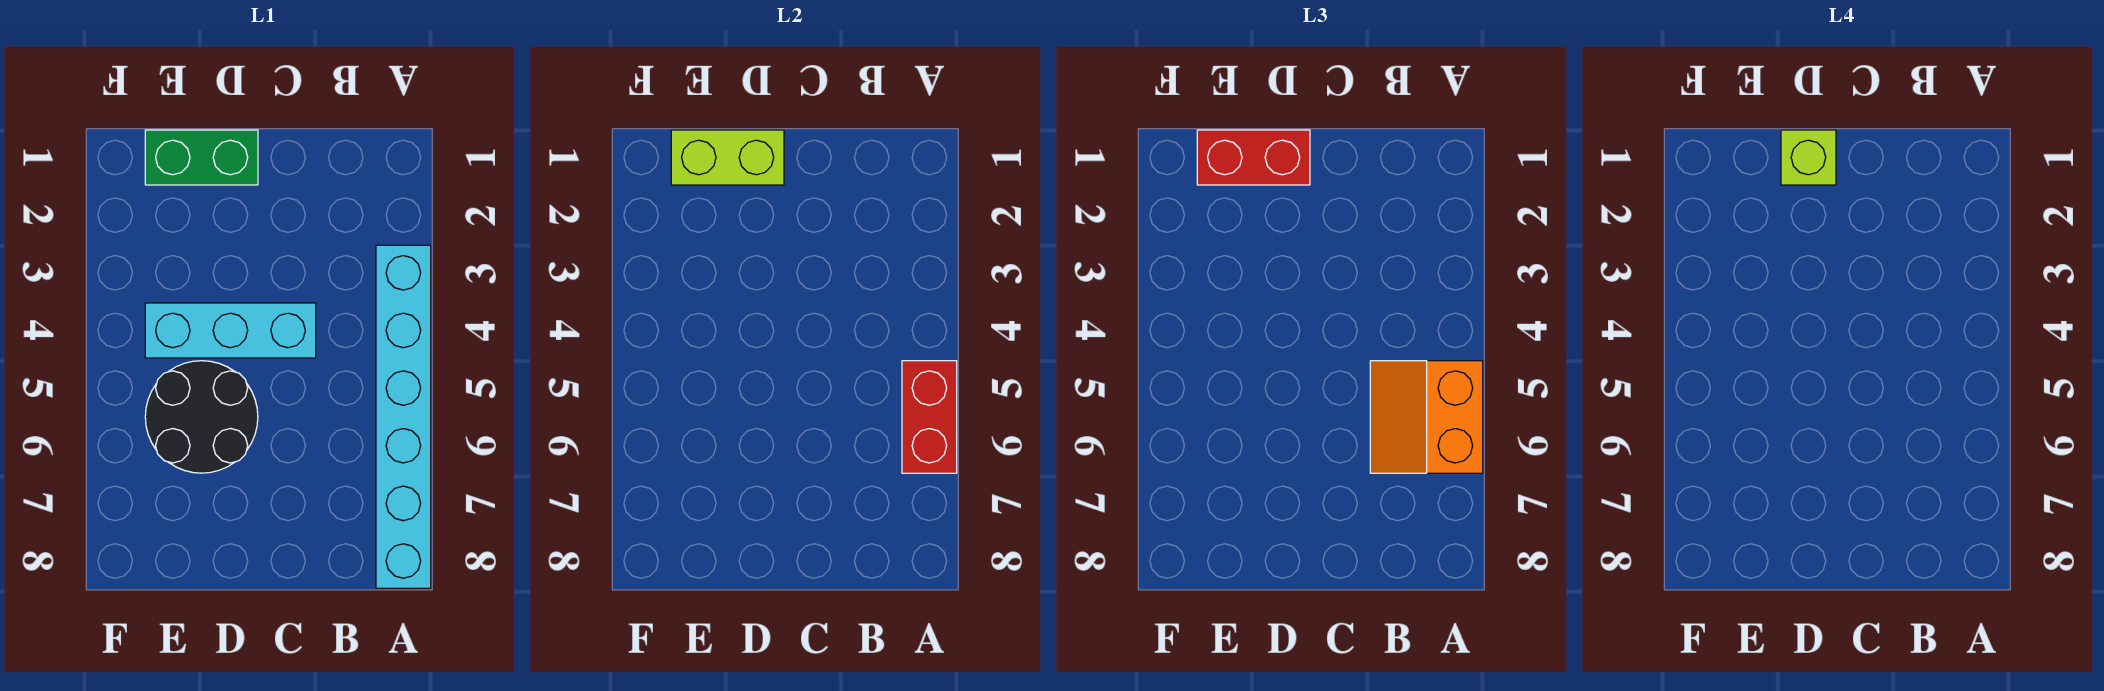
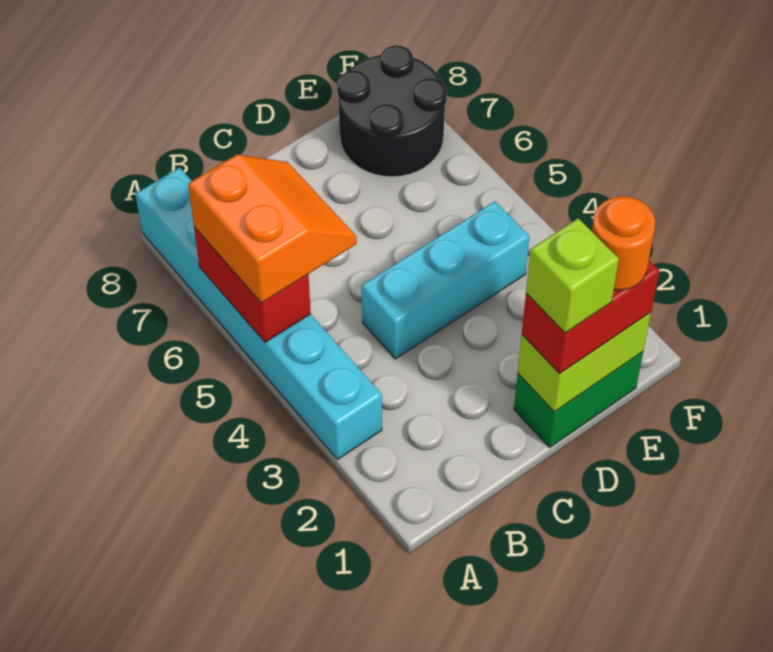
black round brick D5:E6 level 1 -> black round brick E7:F8 level 1
none -> orange round brick E1 level 4

